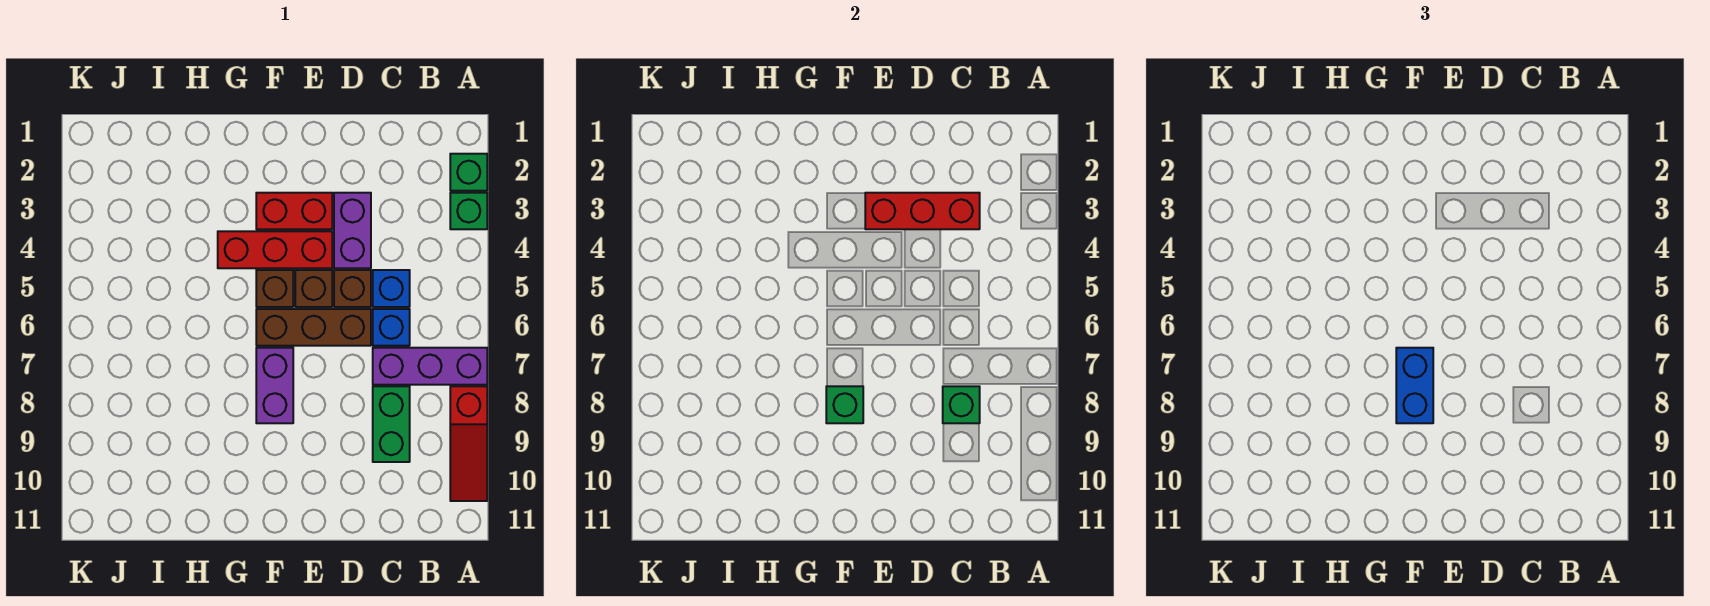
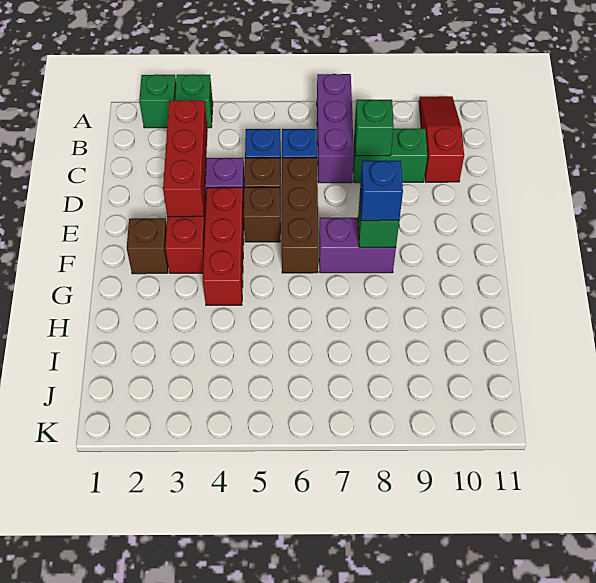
red slope A8:A10 level 1 top 8 -> red slope A10:C10 level 1 top C
brown brick F5 level 1 -> brown brick F2 level 1
blue brick F7:F8 level 3 -> blue brick F8 level 3

